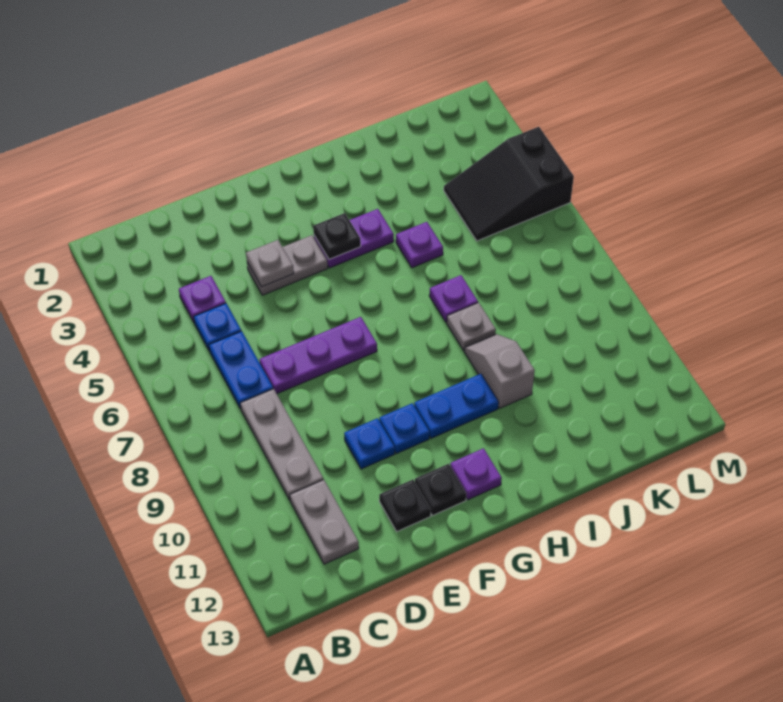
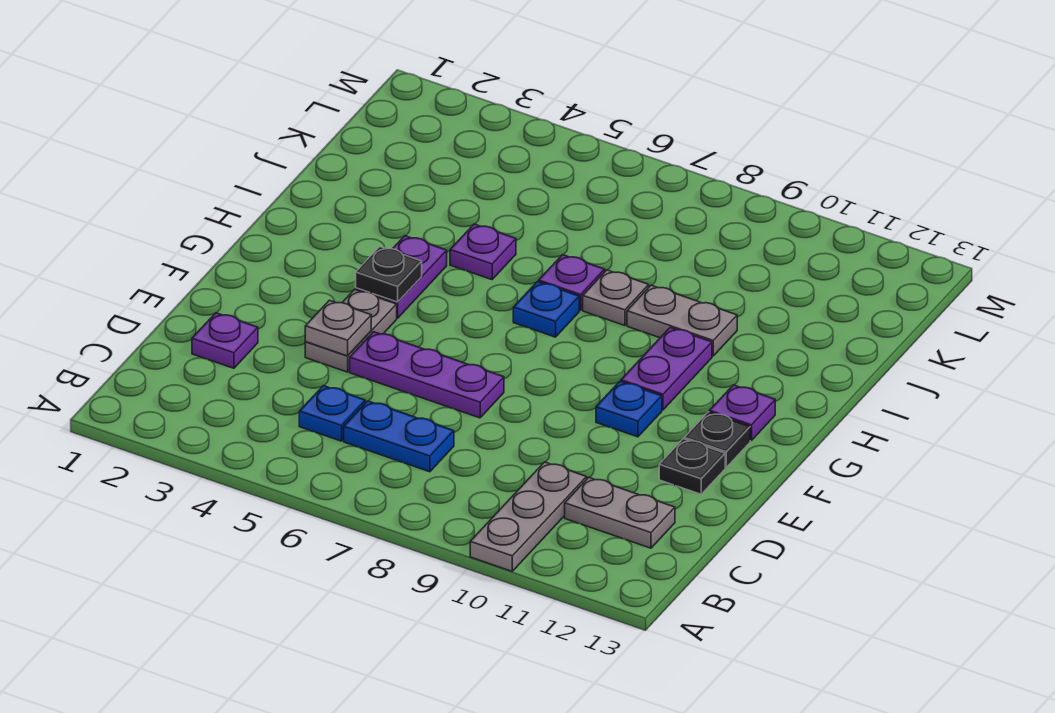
purple plate C4 level 1 -> purple plate D2 level 1
grey plate C8:C10 level 1 -> grey plate A10:C10 level 1
purple plate D7:F7 level 1 -> purple plate E5:E7 level 1
blue plate E10 level 1 -> blue plate H7 level 1
blue plate G10:H10 level 1 -> purple plate G10:H10 level 1
grey slope I9:I10 level 1 top 10 -> grey plate I9:I10 level 1
black slope K4:M5 level 1 top M -> none

